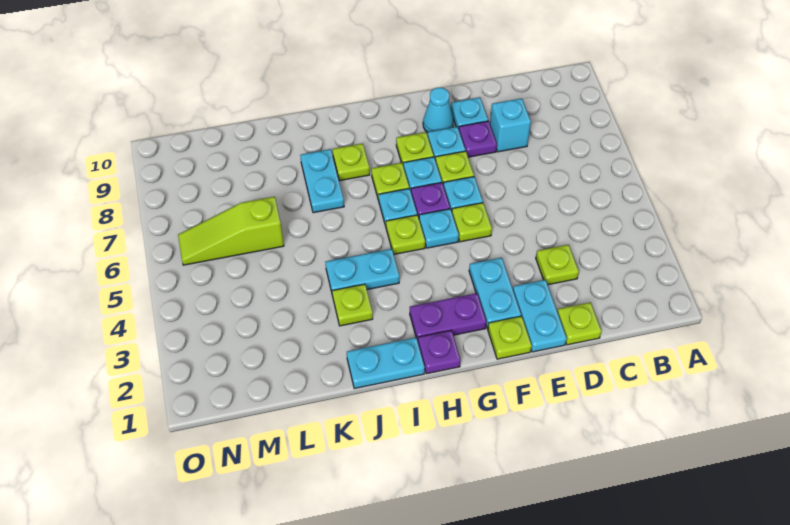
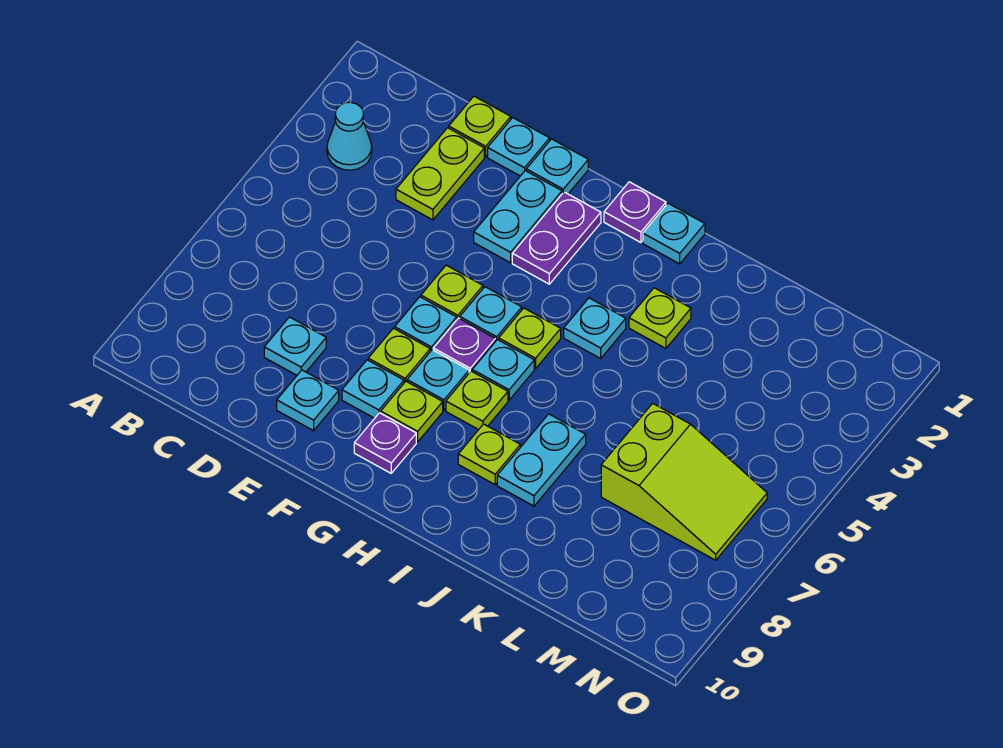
lime plate D3 level 1 -> lime plate D2:D3 level 1
cyan brick D8 level 1 -> cyan plate D8 level 1
cyan plate E1:E2 level 1 -> cyan plate E1 level 1
purple plate E8 level 1 -> purple plate G9 level 1
lime plate F1 level 1 -> cyan plate F1 level 1
cyan cone F9 level 1 -> cyan cone B3 level 1
purple plate G2:H2 level 1 -> purple plate G2:G3 level 1
cyan plate I1:J1 level 1 -> cyan plate I1 level 1
cyan plate I4:J4 level 1 -> cyan plate I4 level 1
lime slope L6:N6 level 1 top L -> lime slope L6:N7 level 1 top L

